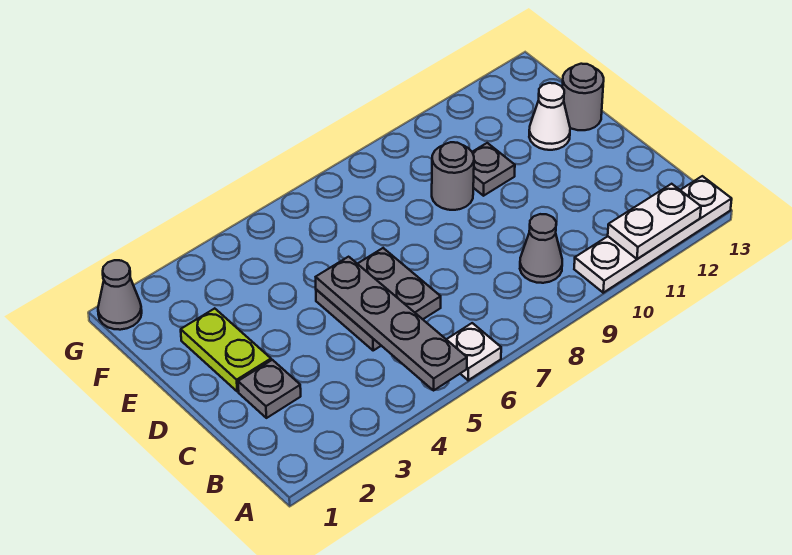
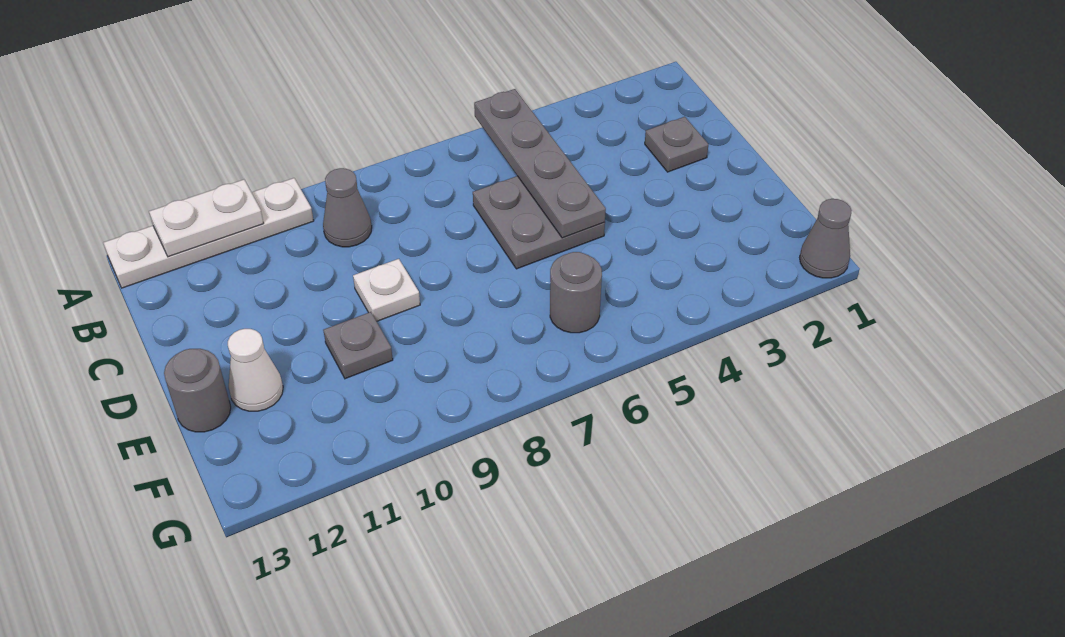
white plate A6 level 1 -> white plate D9 level 1
lime plate D2:E2 level 1 -> none
grey round brick E9 level 1 -> grey round brick F6 level 1

